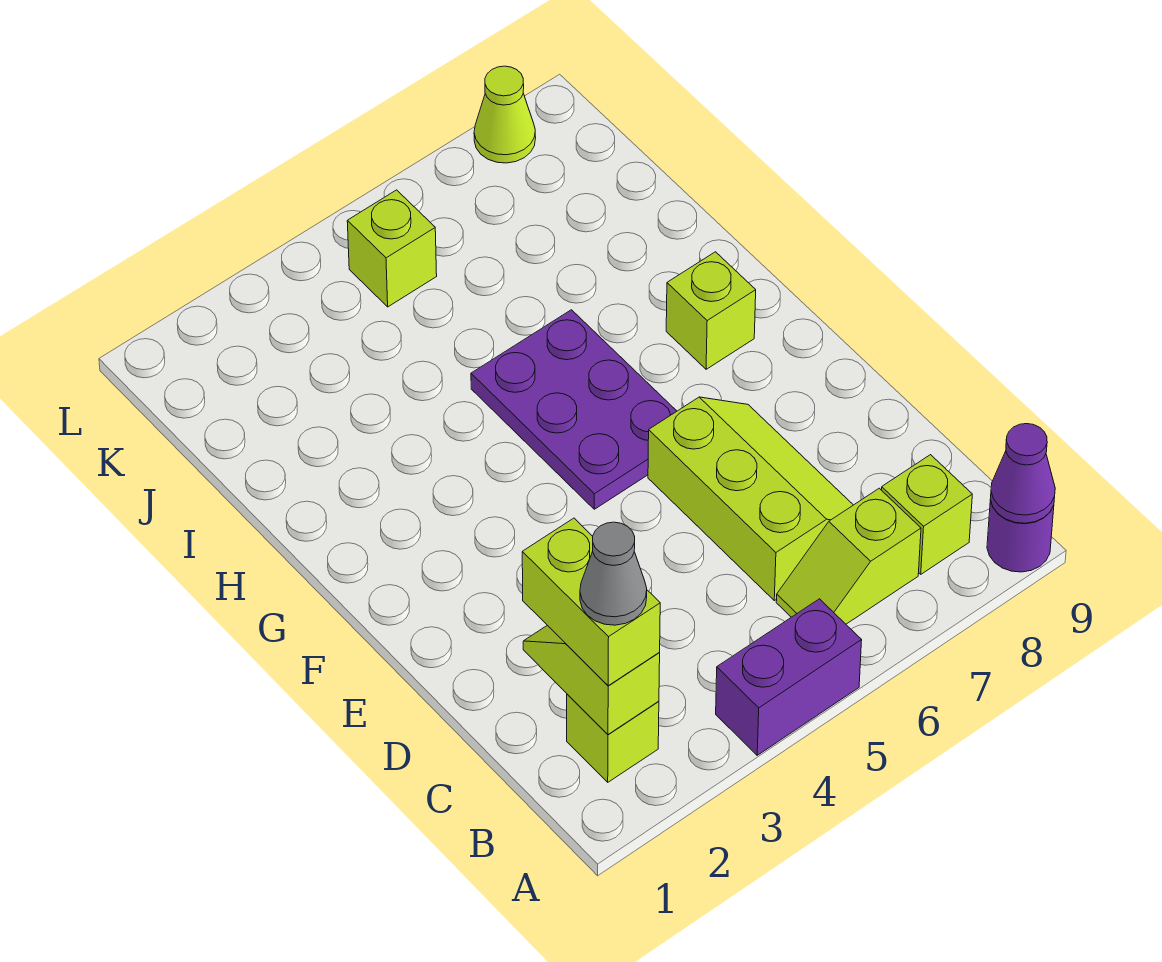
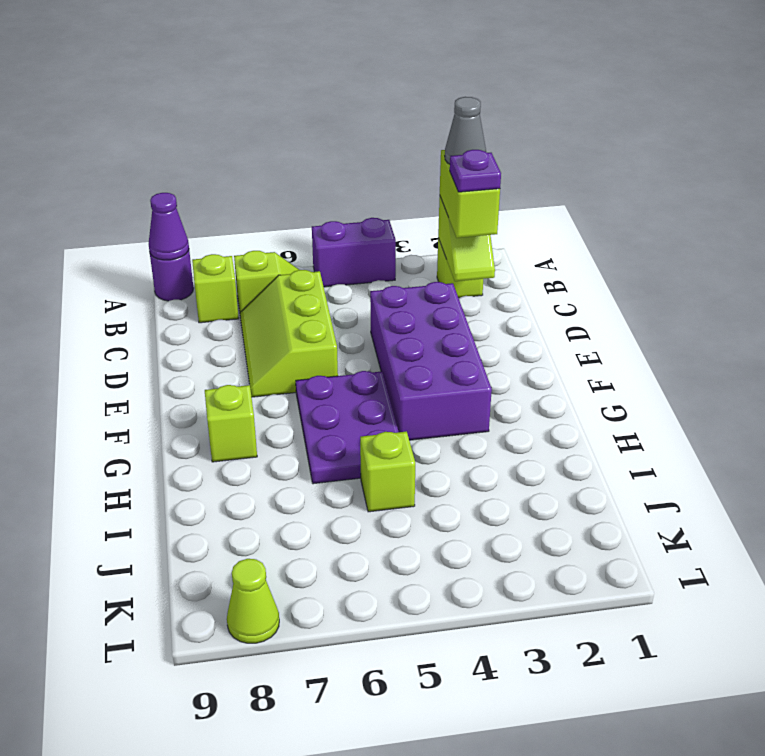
none -> purple plate C2 level 4
none -> purple brick D3:G4 level 1
lime brick K5 level 1 -> lime brick I5 level 1

